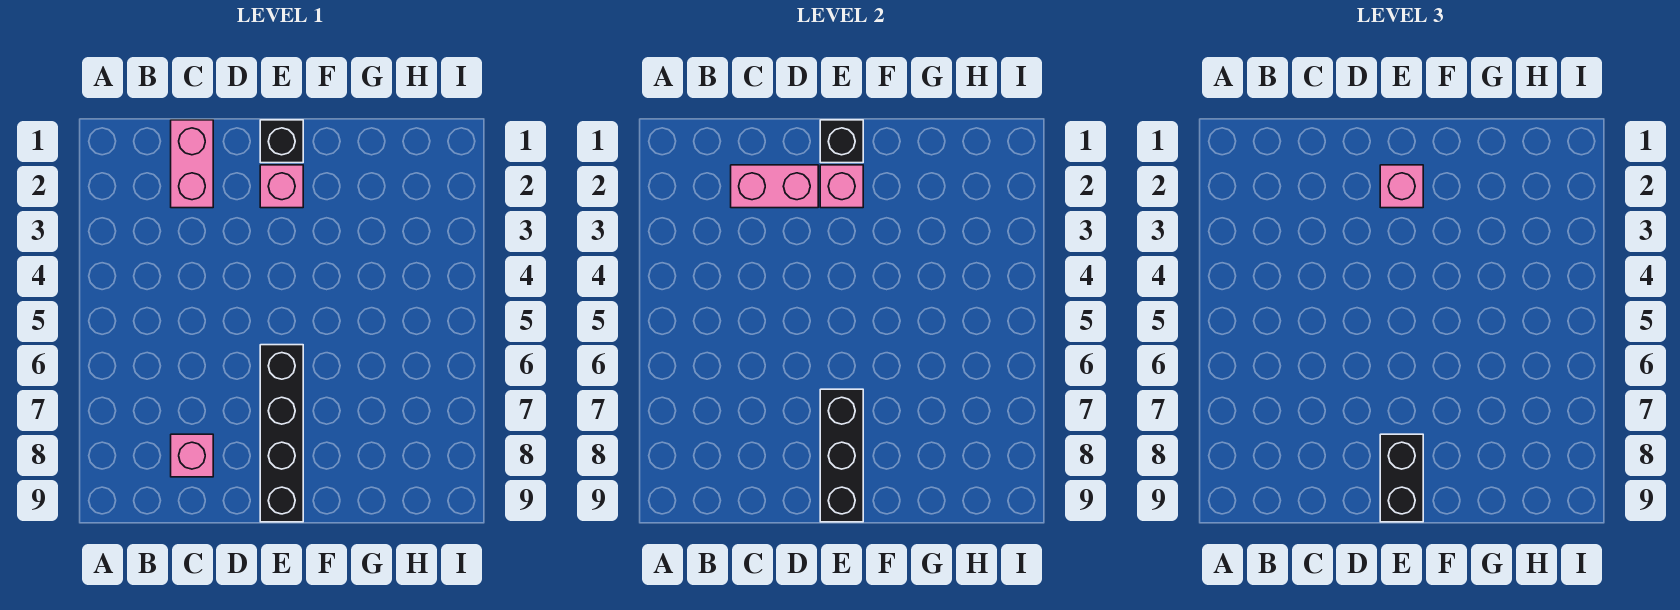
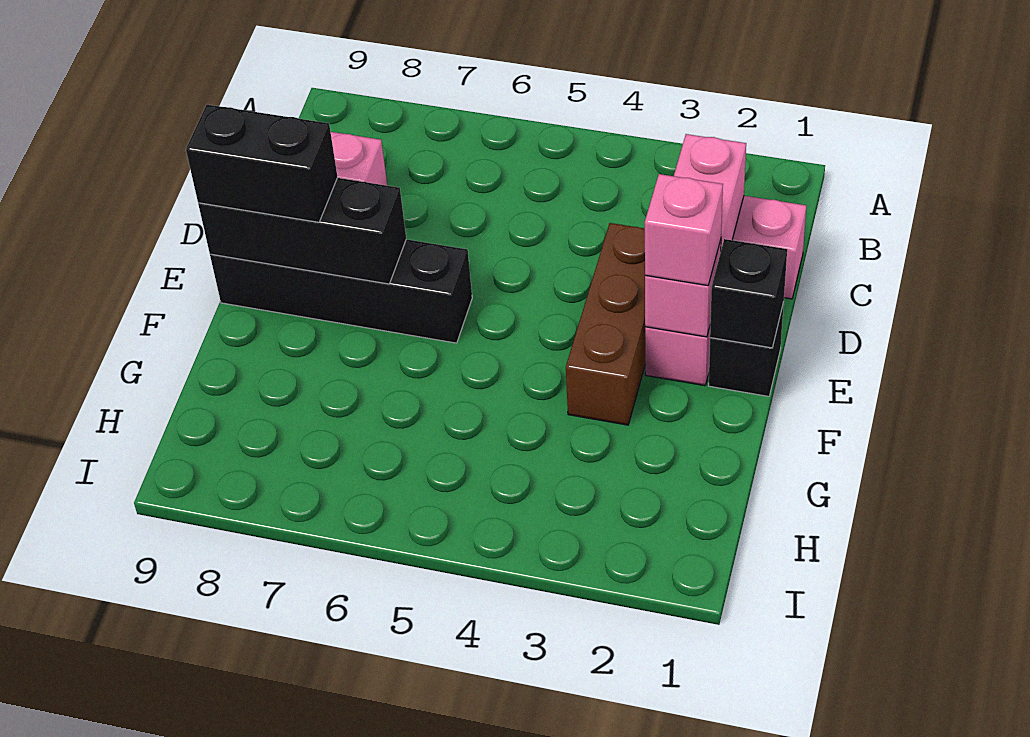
none -> brown brick D3:F3 level 1

